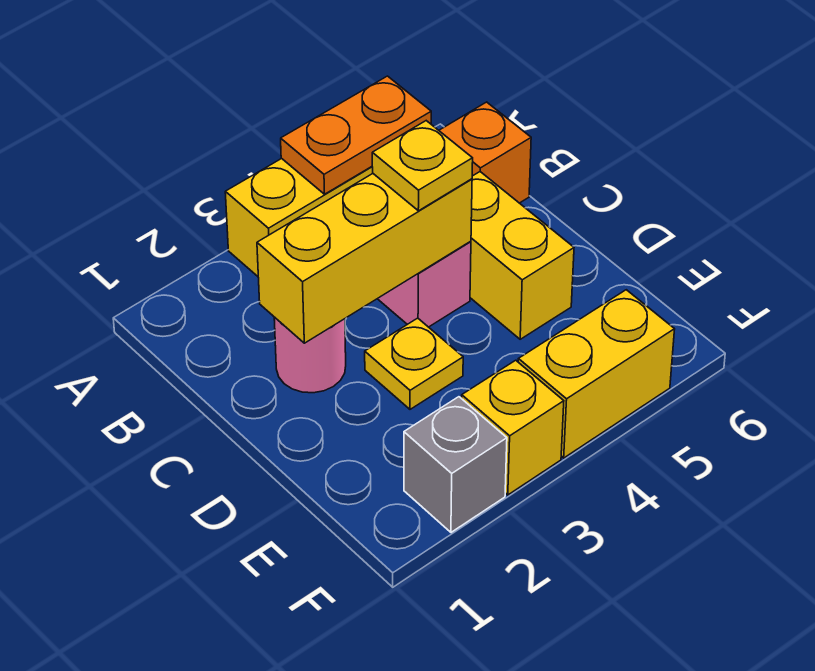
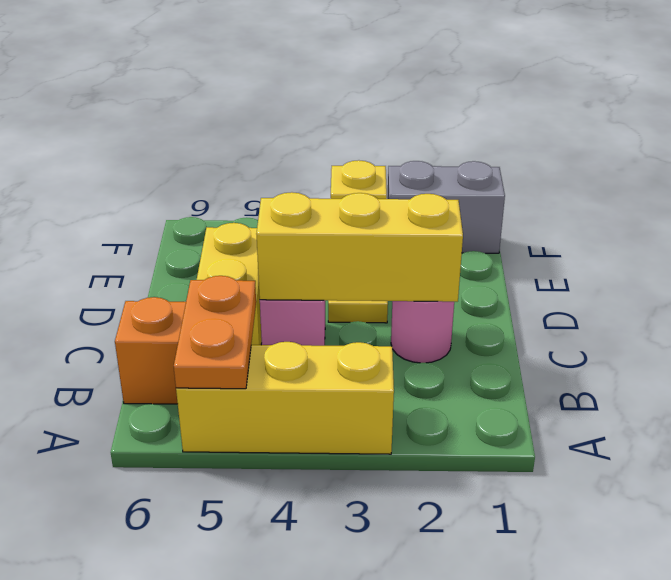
orange plate A4:A5 level 2 -> orange plate A5:B5 level 2
yellow plate C4 level 3 -> none
grey brick F2 level 1 -> grey brick F1:F2 level 1
yellow brick F4:F5 level 1 -> none

